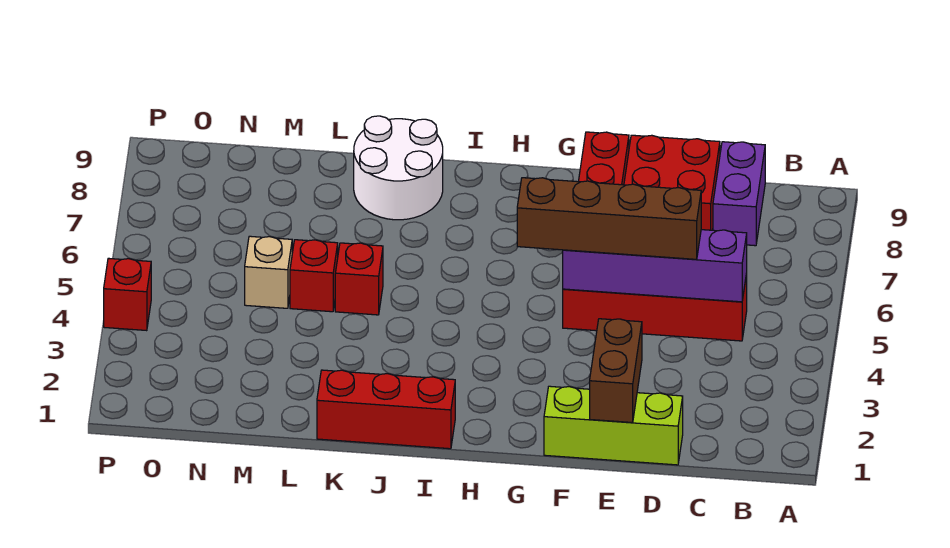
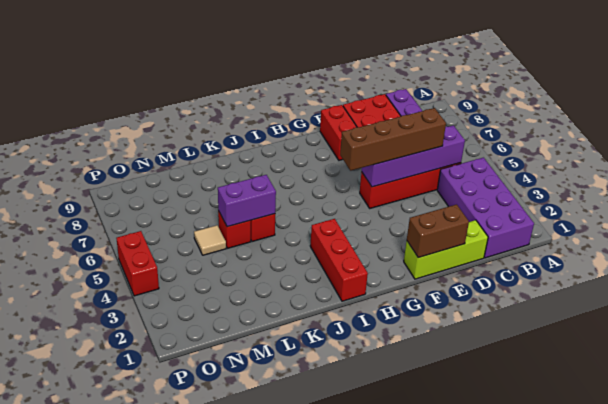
none -> purple brick B1:C4 level 1
brown brick E1:E2 level 2 -> brown brick E1:F1 level 2
red brick I1:K1 level 1 -> red brick I1:I3 level 1
white round brick J8:K9 level 1 -> none
none -> purple brick K5:L5 level 2
tan brick M5 level 1 -> tan tile M5 level 1
red brick P4 level 1 -> red brick P4:P5 level 1

